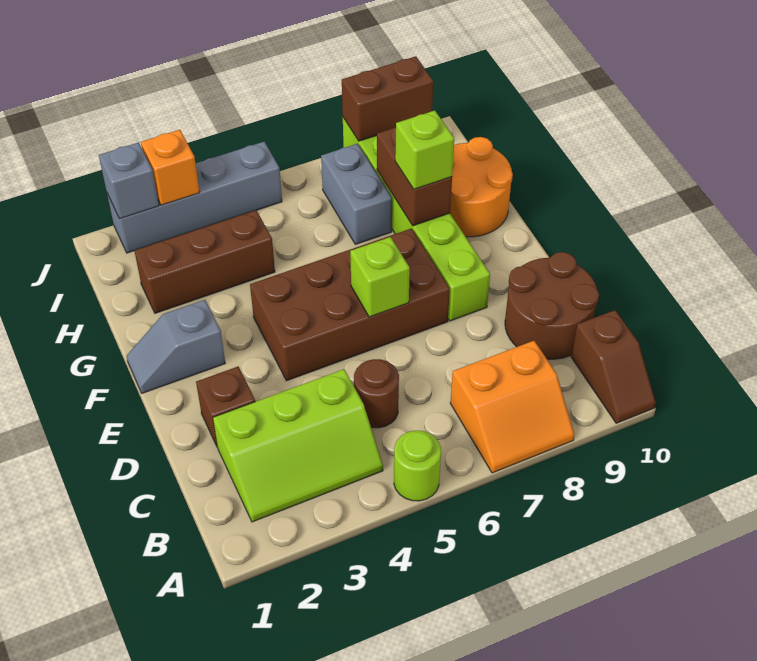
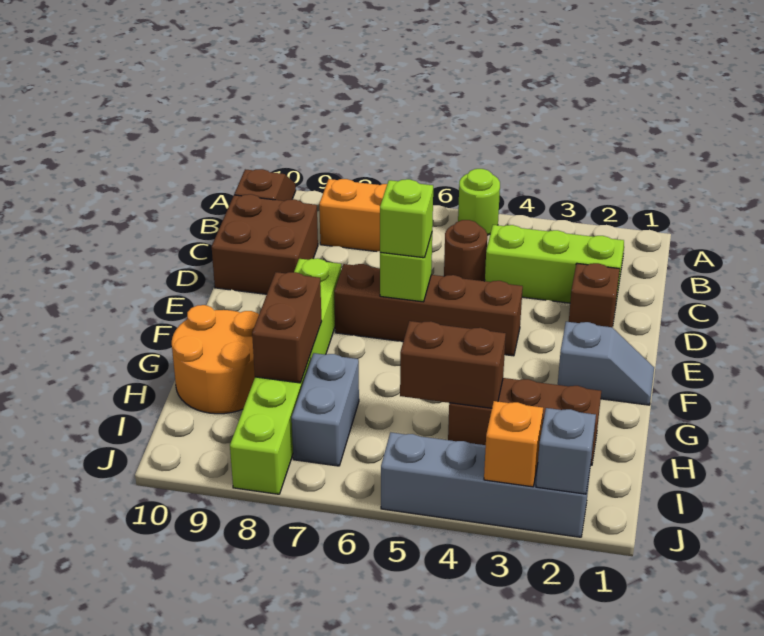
brown round brick C9:D10 level 1 -> brown brick C9:D10 level 1
brown brick E4:F7 level 1 -> brown brick E4:E7 level 1
lime brick G8 level 3 -> lime brick E6 level 3
brown brick J8:J9 level 2 -> brown brick H4:H5 level 2

